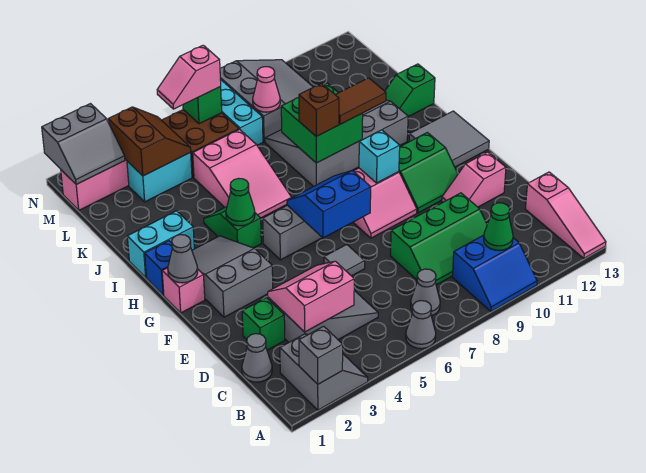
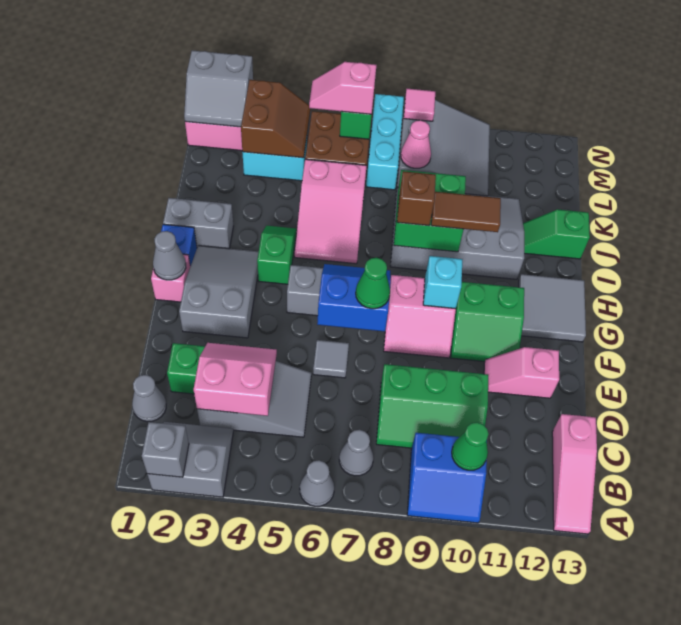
grey slope A2:B3 level 1 top 2 -> grey slope A2:B3 level 1 top A
green cone H4 level 2 -> green cone F7 level 3
cyan brick I1:I2 level 1 -> grey brick I1:I2 level 1
none -> pink tile N8 level 2

